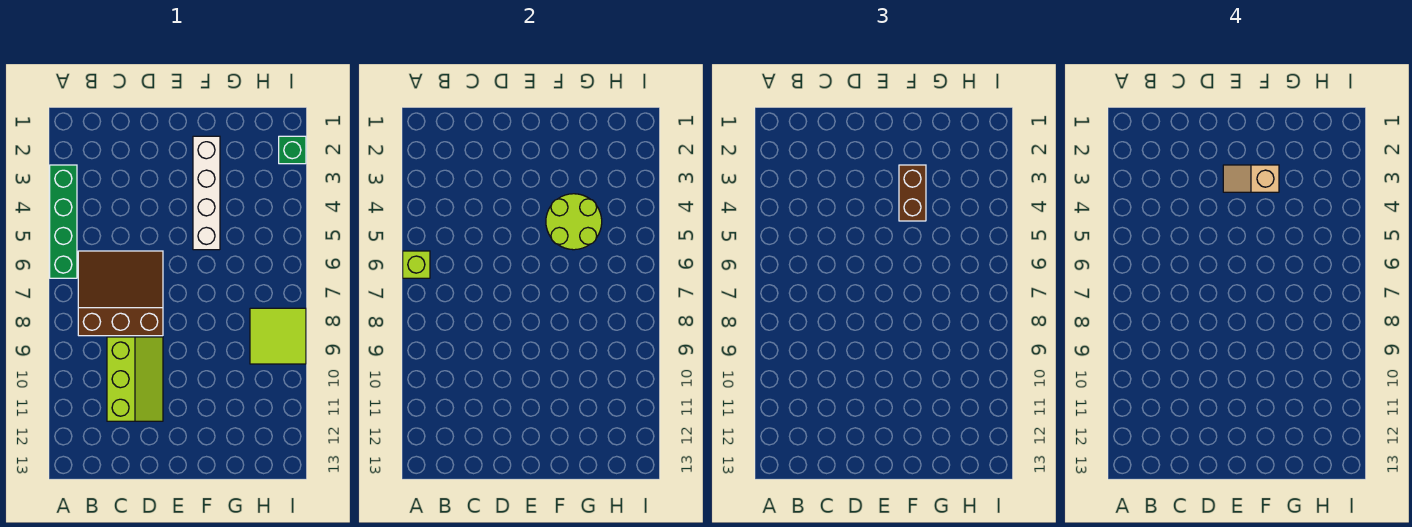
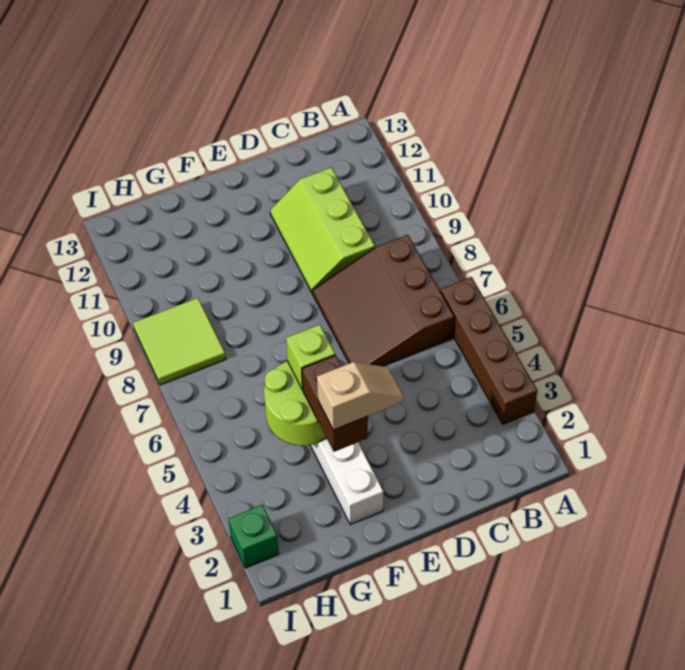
green brick A3:A6 level 1 -> brown brick A3:A6 level 1
lime brick A6 level 2 -> lime brick F5 level 3
brown slope B6:D8 level 1 top 8 -> brown slope B6:D8 level 1 top B

